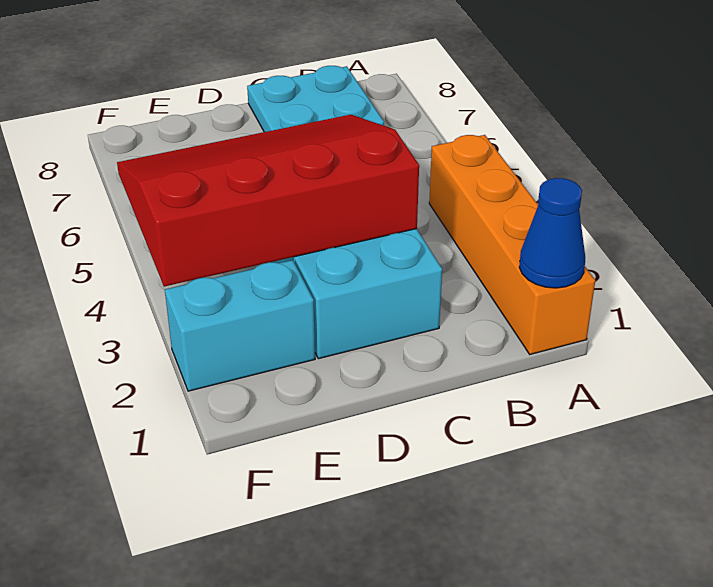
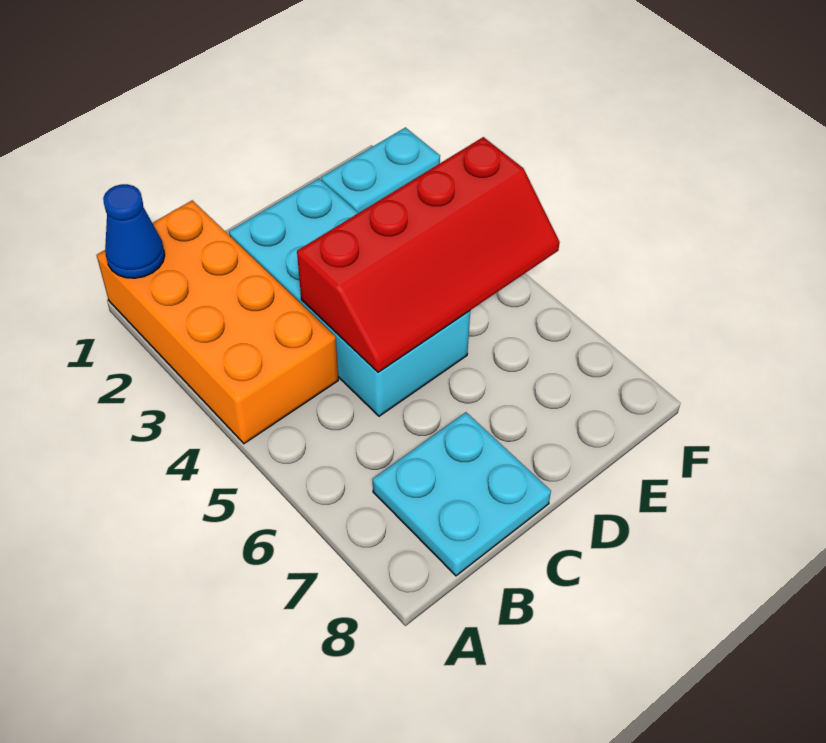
orange brick A1:A4 level 1 -> orange brick A1:B4 level 1
red slope C3:F5 level 2 top 3 -> red slope C4:F5 level 2 top 4

